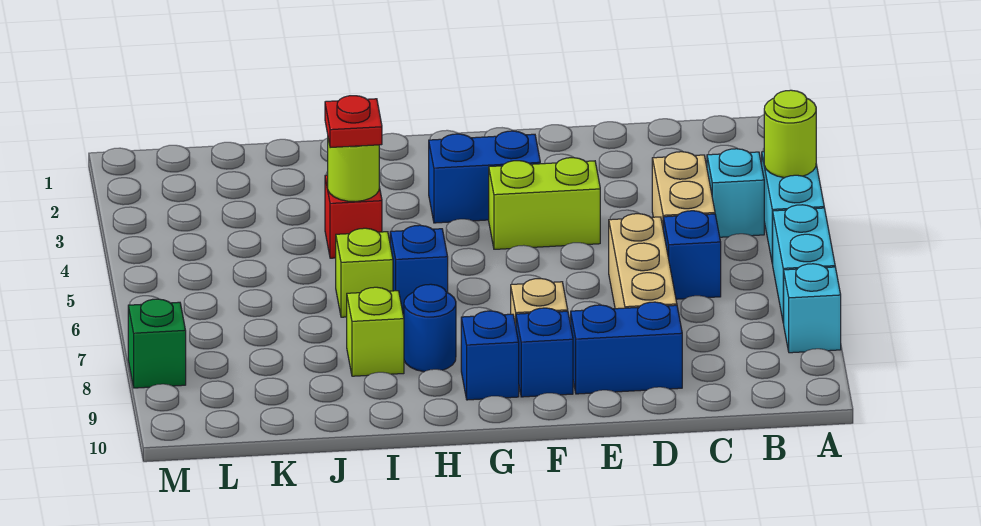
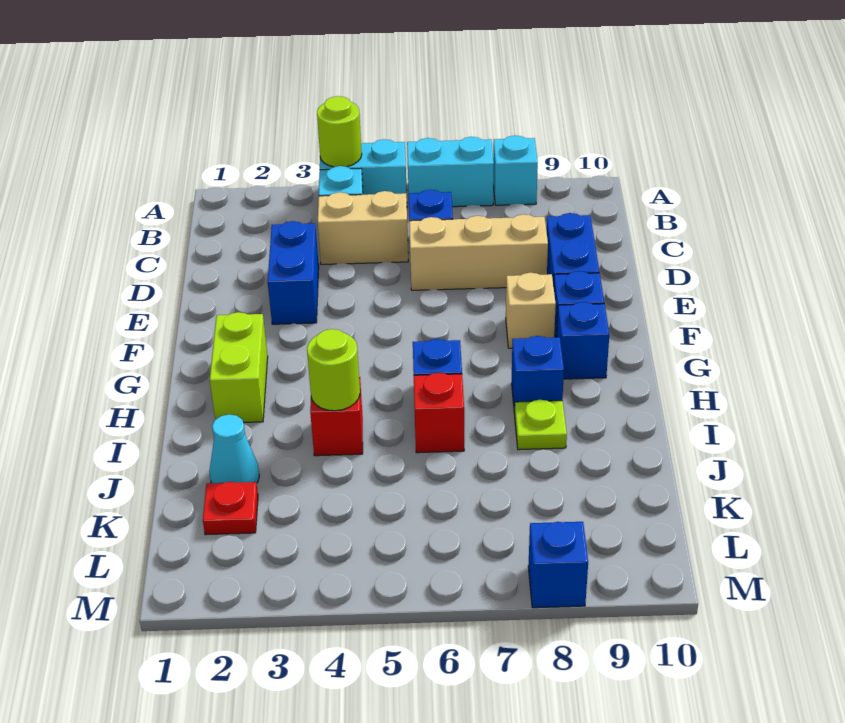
lime brick E4:F4 level 1 -> lime brick G2:H2 level 1
blue brick F3:G3 level 1 -> blue brick D3:E3 level 1
blue round brick H8 level 1 -> blue brick H8 level 1
red plate I4 level 3 -> red plate K2 level 1
lime brick I6 level 1 -> red brick I6 level 1
lime brick I8 level 1 -> lime plate I8 level 1
none -> cyan cone J2 level 1
green brick M8 level 1 -> blue brick M8 level 1

